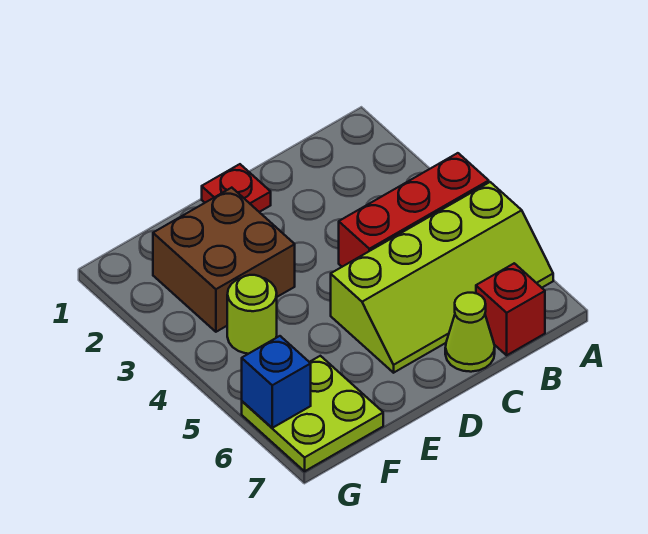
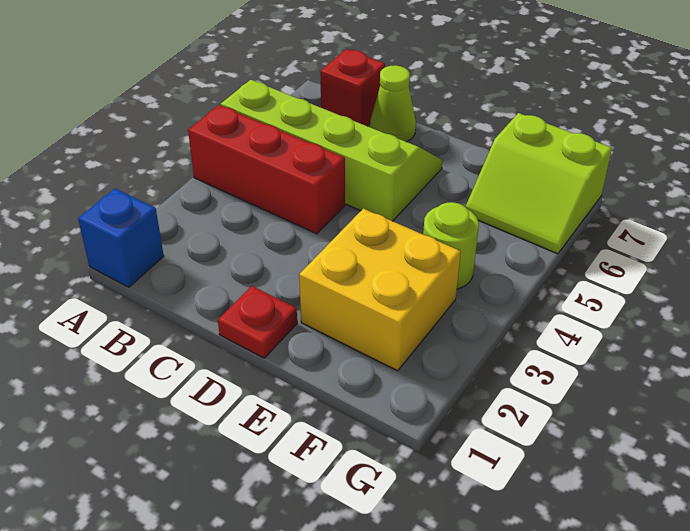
brown brick E2:F3 level 1 -> yellow brick E2:F3 level 1
lime plate F6:G7 level 1 -> lime slope F6:G7 level 1 top 7
blue brick G6 level 2 -> blue brick A1 level 1

